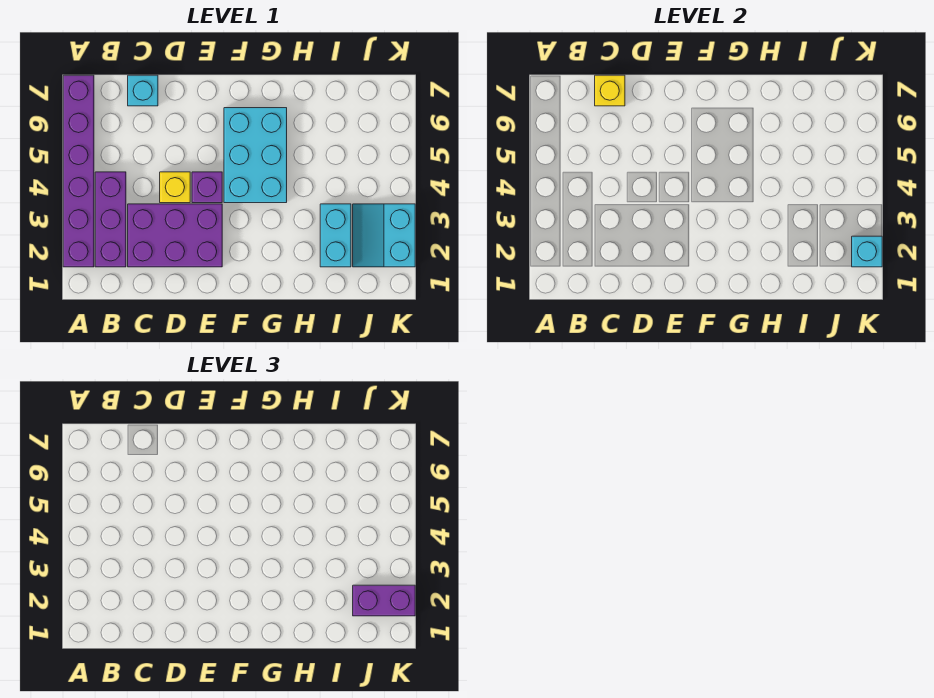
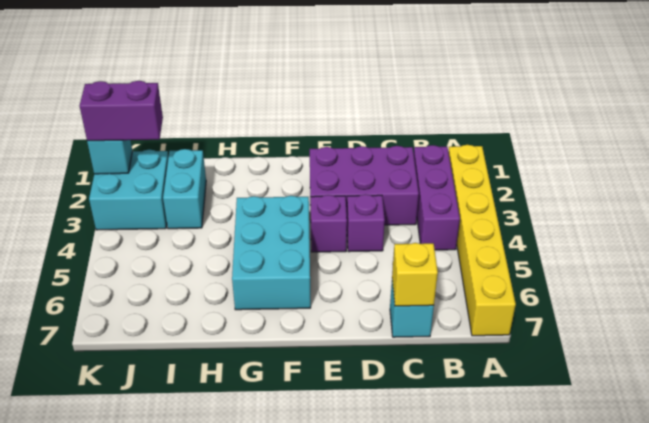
purple brick A2:A7 level 1 -> yellow brick A2:A7 level 1
yellow brick D4 level 1 -> purple brick D4 level 1
cyan slope J2:K3 level 1 top K -> cyan brick J2:K3 level 1

